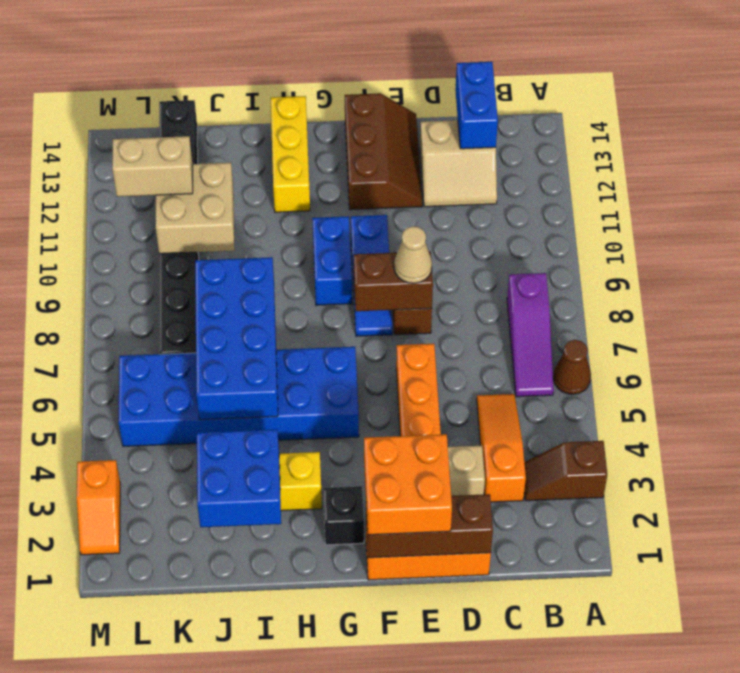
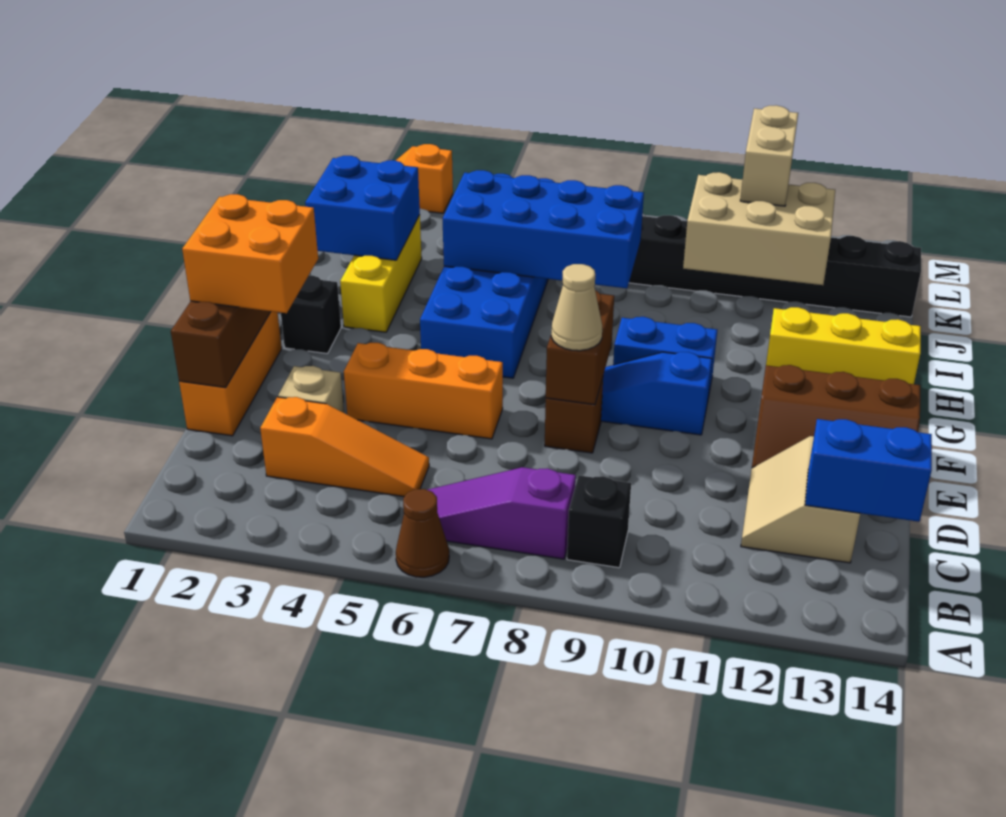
brown slope A3:B3 level 1 top A -> none
none -> black brick B9 level 1
tan brick J10:K11 level 2 -> tan brick J10:K12 level 2

